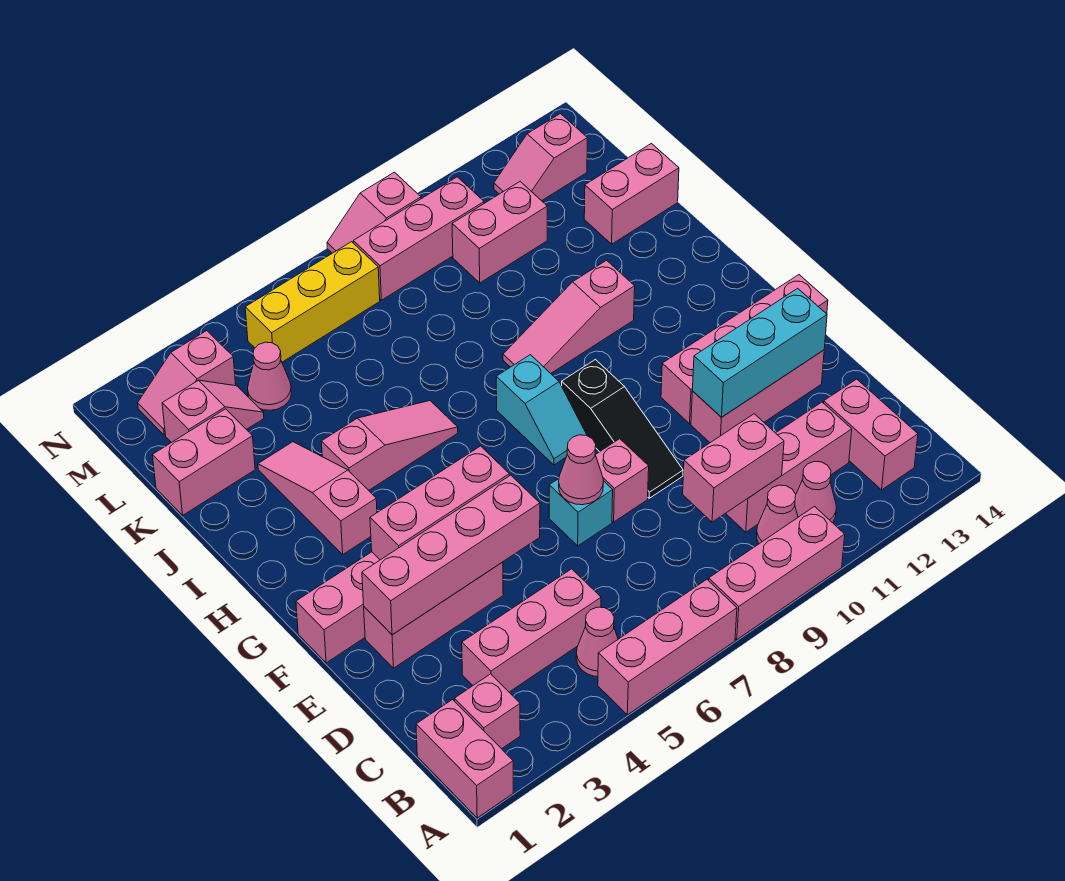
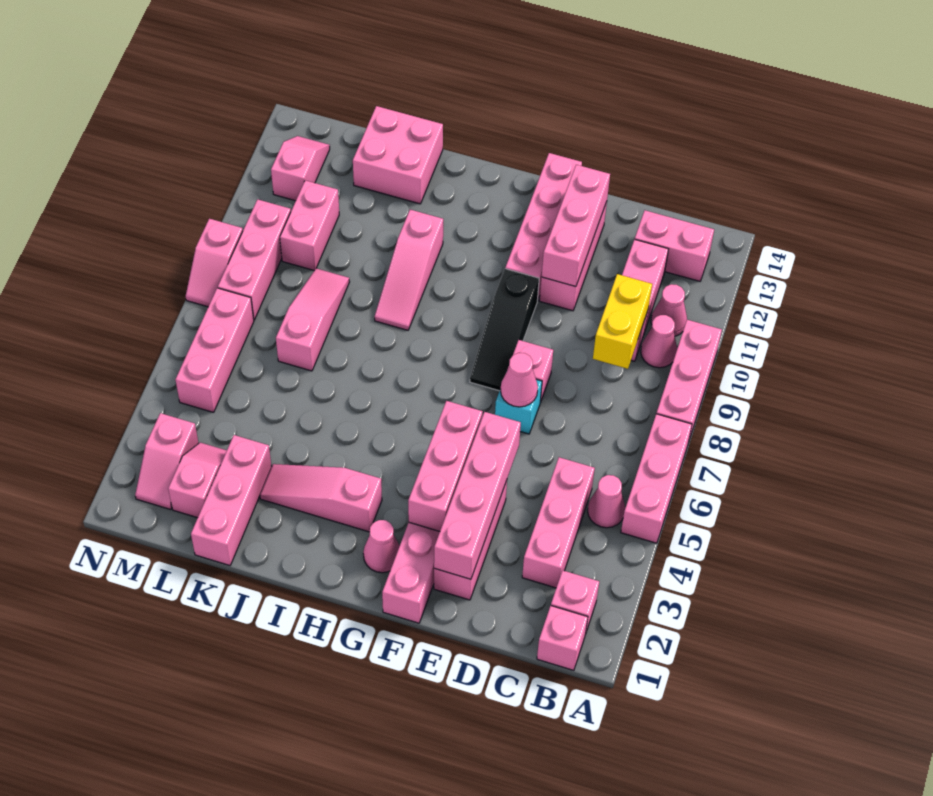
pink brick A1:B1 level 1 -> pink brick B1 level 1
pink brick C9:C10 level 2 -> yellow brick C9:C10 level 2
black slope E9:G9 level 1 top G -> black slope F8:F10 level 1 top 10
cyan brick E11:E13 level 2 -> pink brick E11:E13 level 2
cyan slope G8:H8 level 1 top H -> none
pink slope I4:I6 level 1 top 4 -> pink slope K7:K9 level 1 top 7
pink brick K1:K2 level 1 -> pink brick K1:K3 level 1
pink brick K13:K14 level 1 -> pink brick J13:K14 level 1
pink cone L4 level 1 -> pink cone G2 level 1
yellow brick M5:M7 level 1 -> pink brick M5:M7 level 1
pink slope M12:M13 level 1 top 13 -> pink slope M12:M13 level 1 top 12

